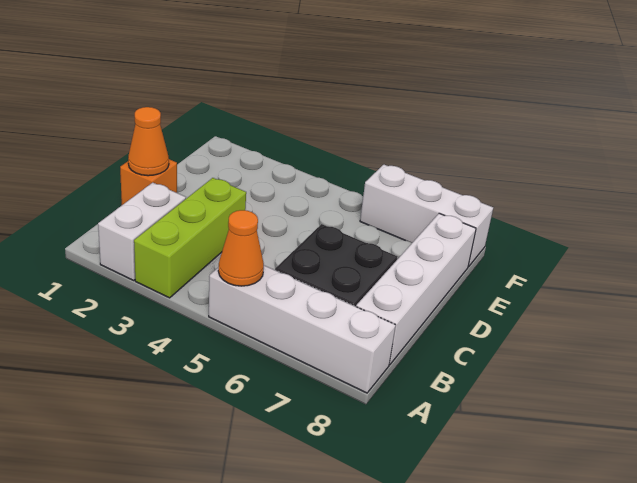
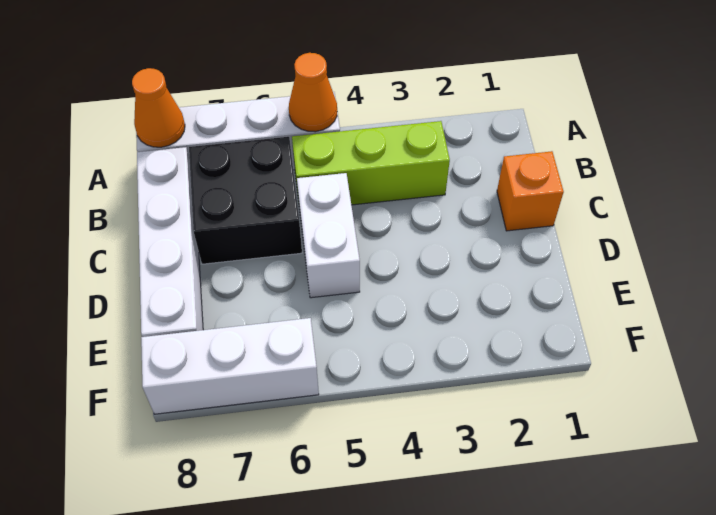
white brick A2:B2 level 1 -> white brick C5:D5 level 1
lime brick A3:C3 level 1 -> lime brick B3:B5 level 1
orange cone C1 level 2 -> orange cone A8 level 2

